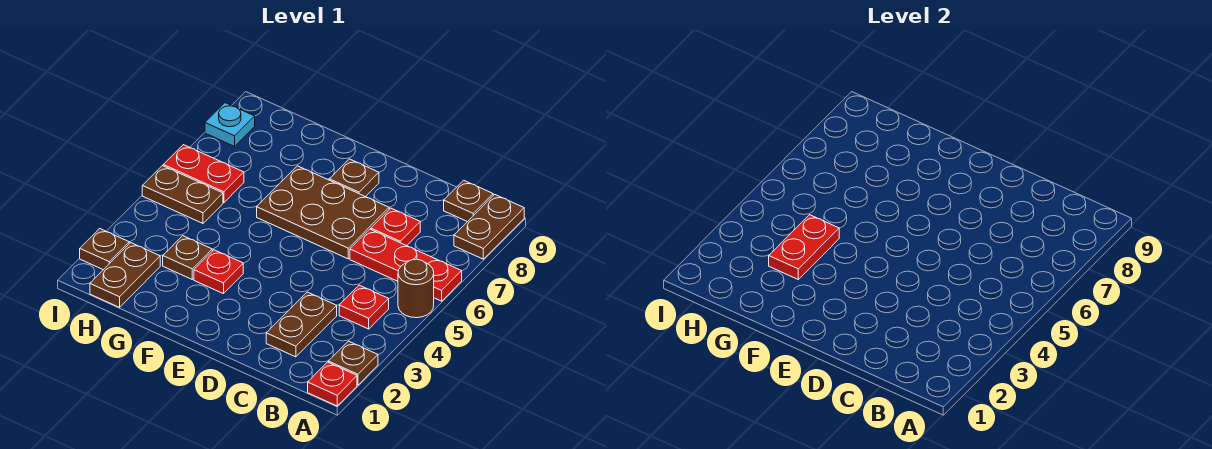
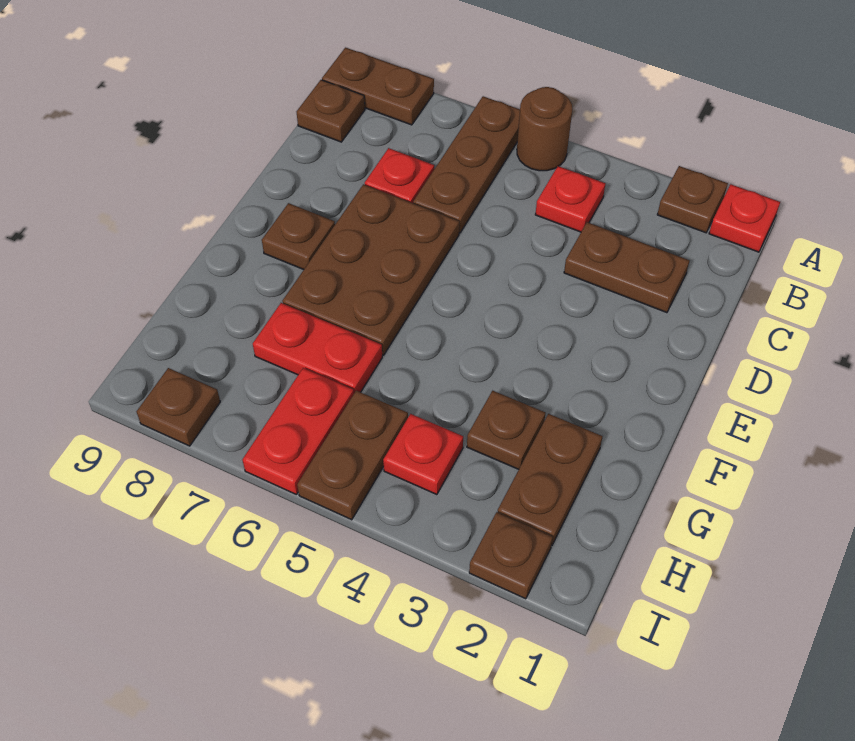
red plate A6:C6 level 1 -> brown plate A6:C6 level 1
red plate F3 level 1 -> red plate H4 level 1
red plate G3:G4 level 2 -> red plate G6:G7 level 1
brown plate H1:H2 level 1 -> brown plate G2:H2 level 1
cyan plate I8 level 1 -> brown plate I8 level 1

